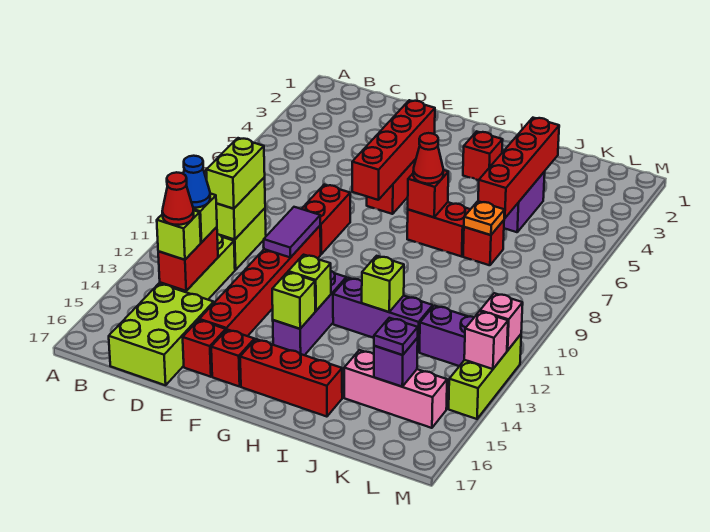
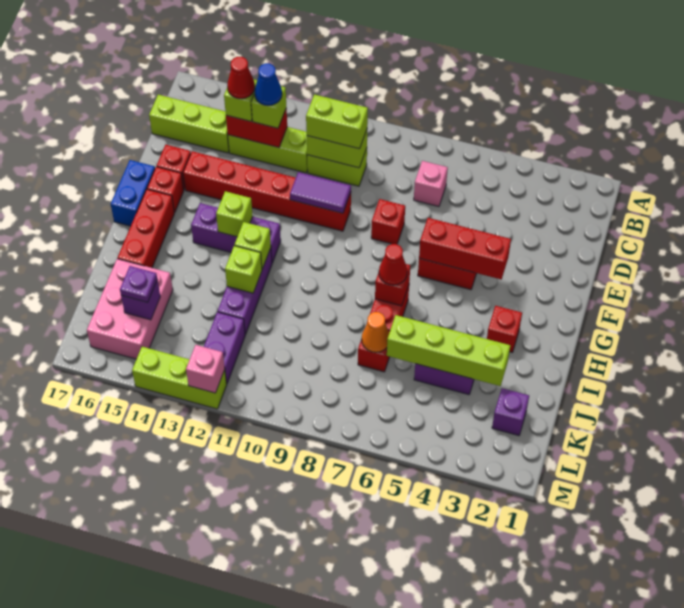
lime brick C15:D17 level 1 -> lime brick C15:C17 level 1
red brick E8:E9 level 1 -> red brick E8 level 1
red brick F4:F7 level 2 -> red brick F4:F6 level 2
none -> blue brick F17:G17 level 1
lime brick G14 level 2 -> lime brick H12 level 2
red brick J3:J6 level 2 -> lime brick J3:J6 level 2
orange plate J7 level 2 -> orange cone J7 level 2
pink brick J15:L15 level 1 -> pink brick J15:L16 level 1
none -> purple brick K2 level 1
pink brick M13 level 2 -> pink brick C7 level 1

